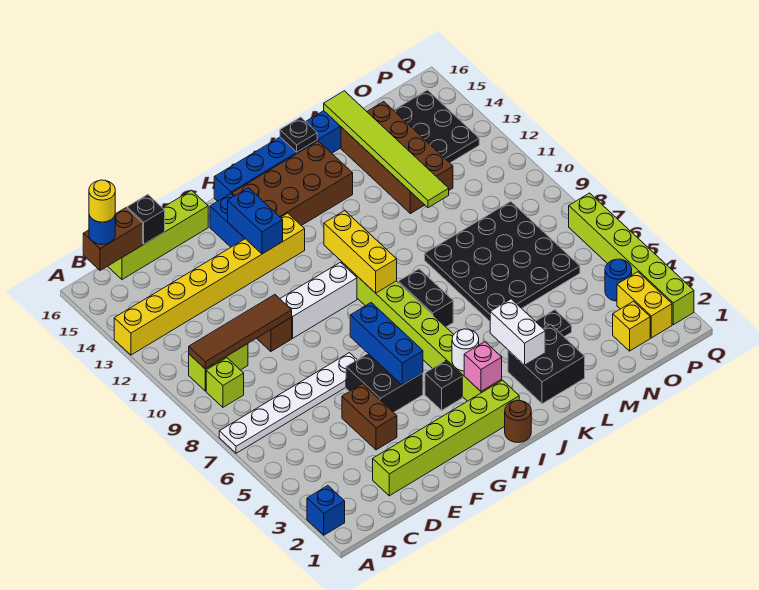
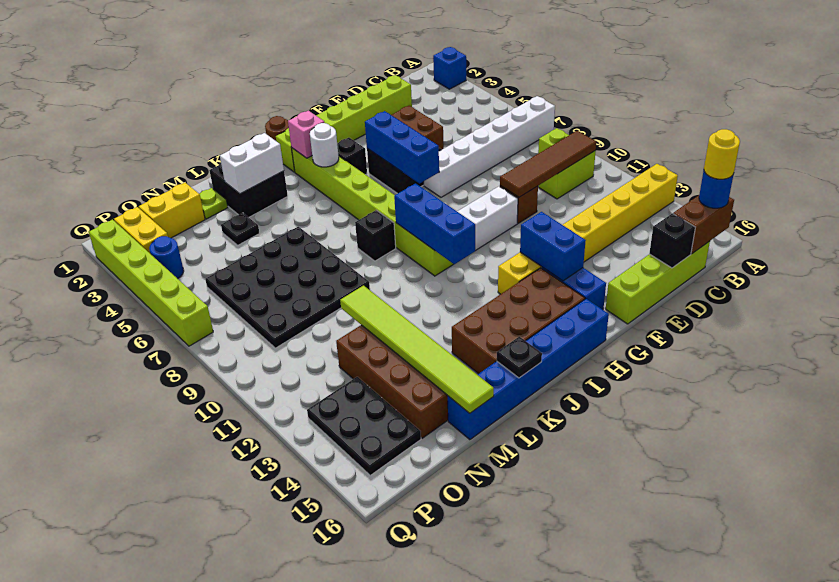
white plate A7:F7 level 1 -> white brick A7:F7 level 1
yellow brick I9:I11 level 2 -> blue brick I9:I11 level 2
black brick J7:J8 level 1 -> black brick J8 level 1
white brick K3:K4 level 2 -> white brick K3:L3 level 2
none -> lime plate M2 level 1
yellow brick O2 level 1 -> yellow brick N2:O2 level 1

